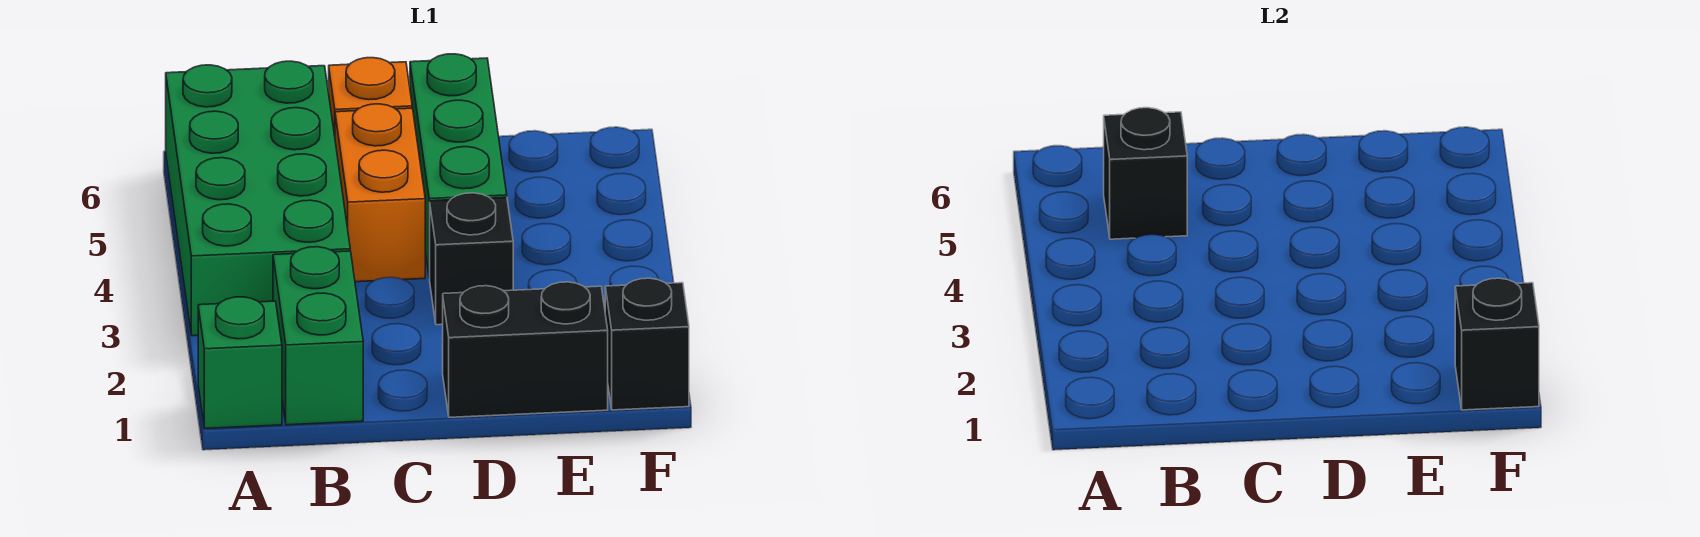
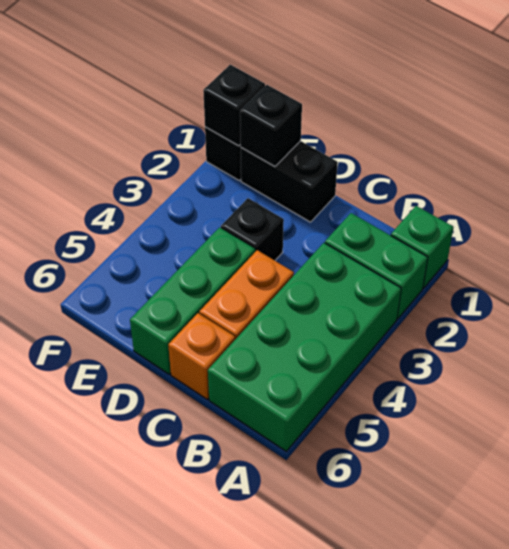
green brick B1:B2 level 1 -> green brick A2:B2 level 1
black brick B5 level 2 -> black brick E1 level 2

